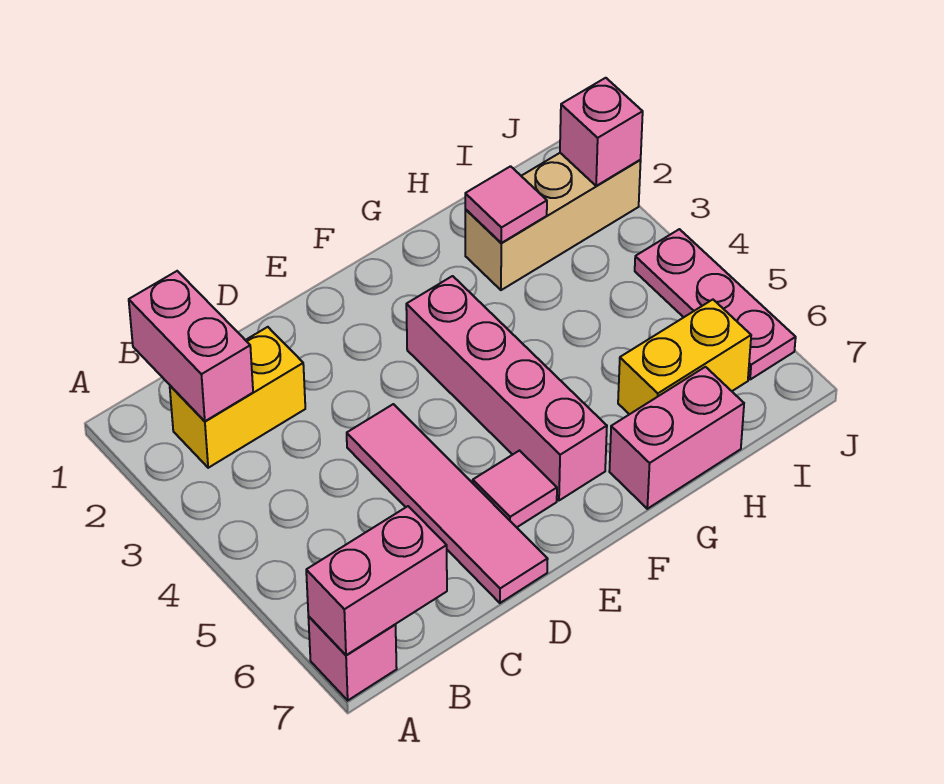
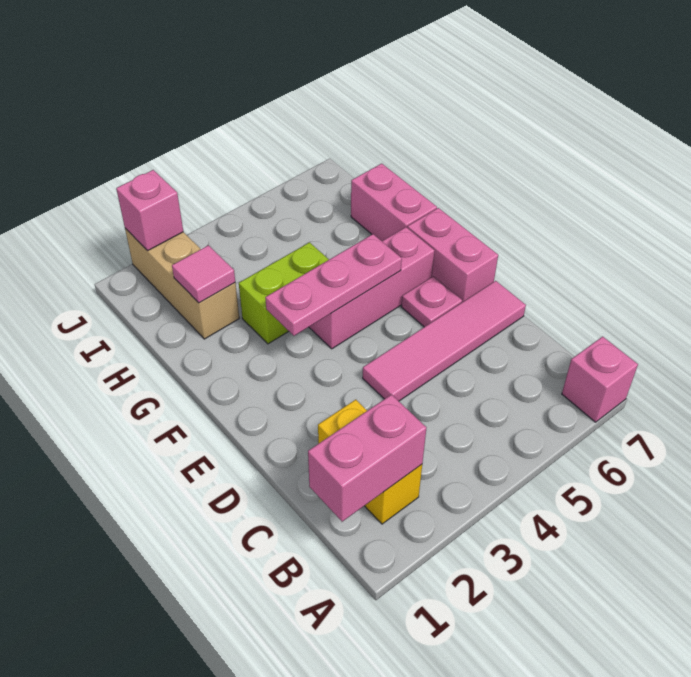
pink brick A7:B7 level 2 -> pink brick E7:F7 level 1
pink tile E6 level 1 -> pink plate E6 level 1
pink brick F3:F6 level 1 -> pink brick F4:F6 level 1
none -> lime brick G3:G4 level 1
yellow brick H6:I6 level 1 -> none
pink plate J4:J6 level 1 -> pink plate F3:F5 level 2

